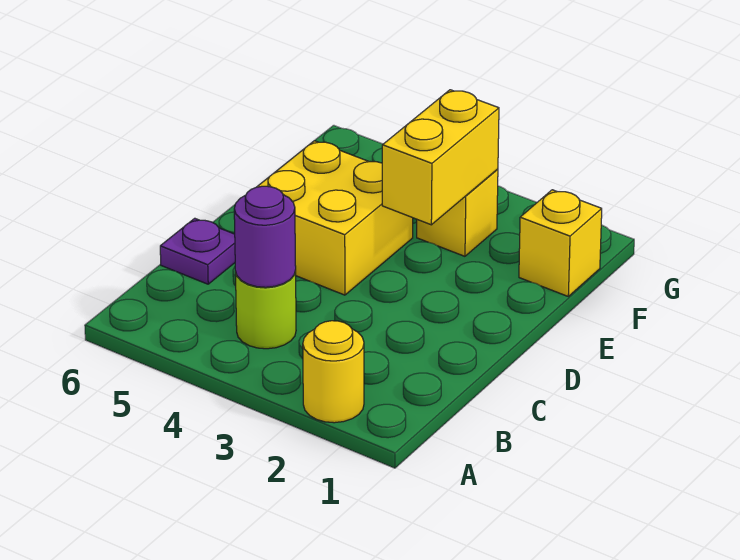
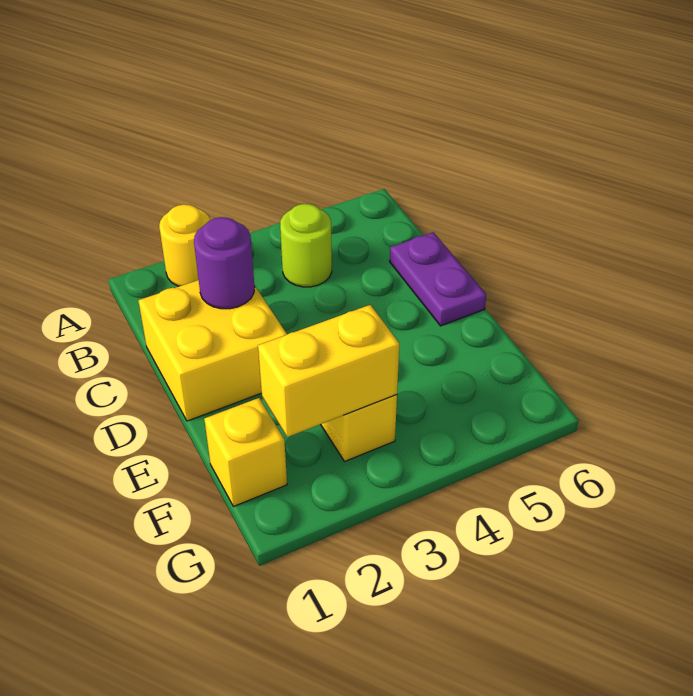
purple round brick B4 level 2 -> purple round brick C2 level 2
purple plate C6 level 1 -> purple plate C6:D6 level 1
yellow brick D4:E5 level 1 -> yellow brick C1:D2 level 1
yellow brick E3:F3 level 2 -> yellow brick F2:F3 level 2

